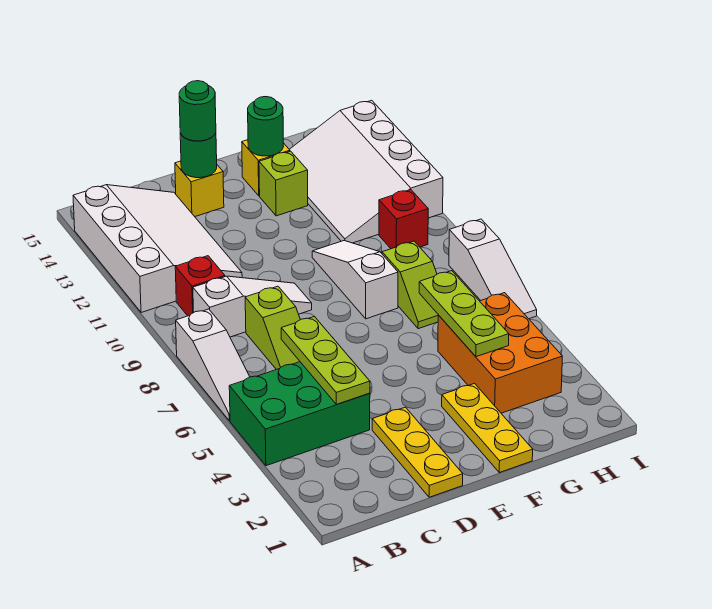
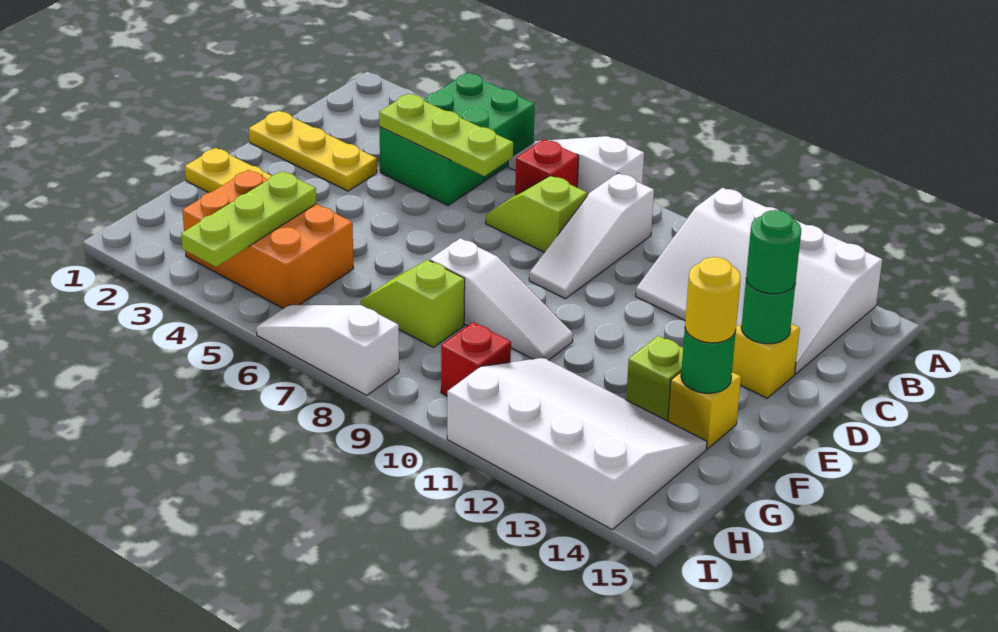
red brick B10 level 1 -> red brick B7 level 1
none -> yellow round brick F14 level 3
lime plate G4:G6 level 2 -> lime plate G4:I4 level 2

